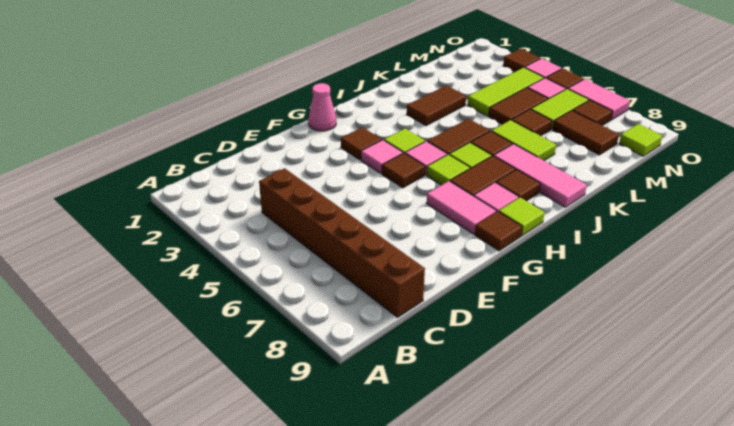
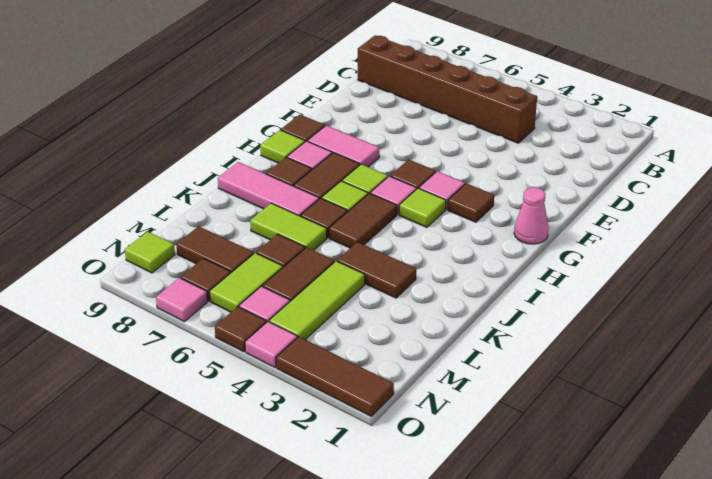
brown tile J3:K3 level 1 -> brown tile K3:K4 level 1
brown tile O3 level 1 -> brown tile O1:O3 level 1
pink tile O6:O7 level 1 -> pink tile O7 level 1

